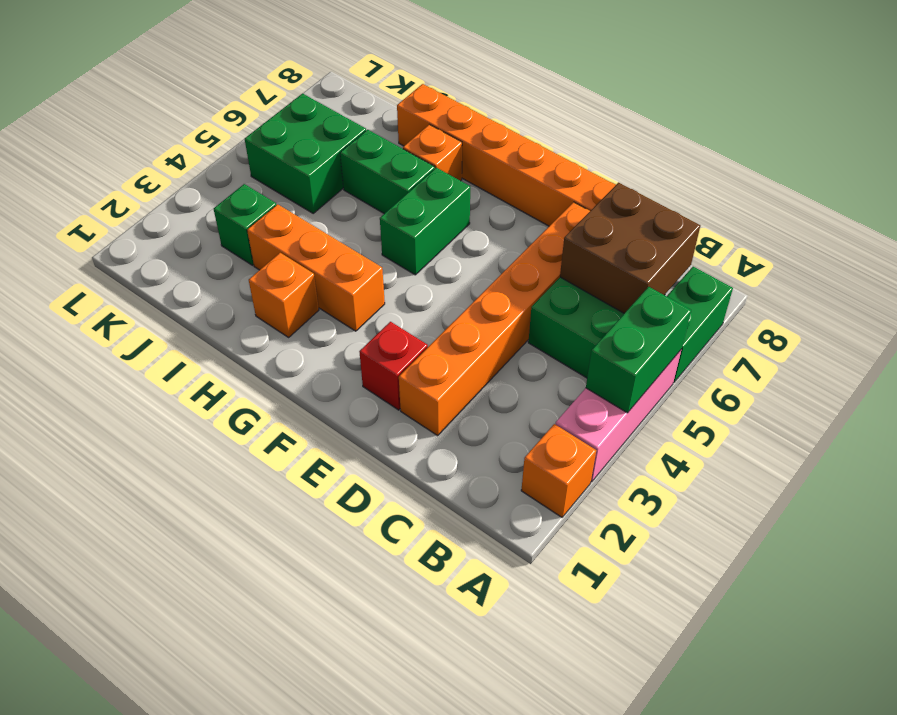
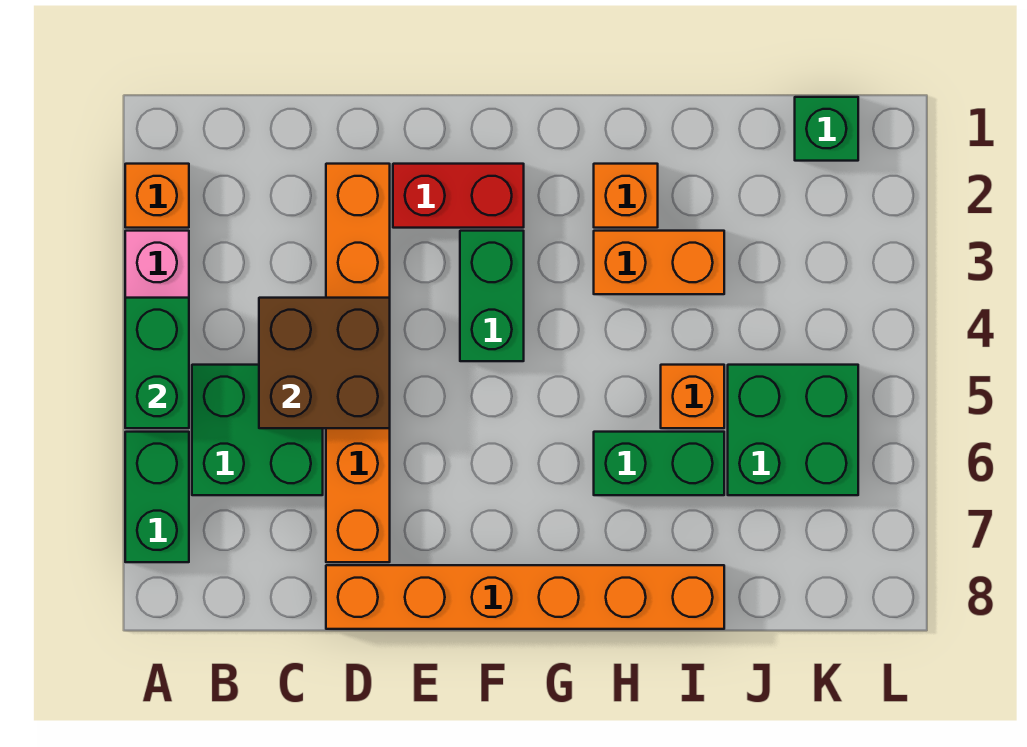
brown brick B6:C7 level 2 -> brown brick C4:D5 level 2
red brick E2 level 1 -> red brick E2:F2 level 1
orange brick G3:I3 level 1 -> orange brick H3:I3 level 1
green brick G5:G6 level 1 -> green brick F3:F4 level 1
orange brick H7 level 1 -> orange brick I5 level 1
green brick J3 level 1 -> green brick K1 level 1

